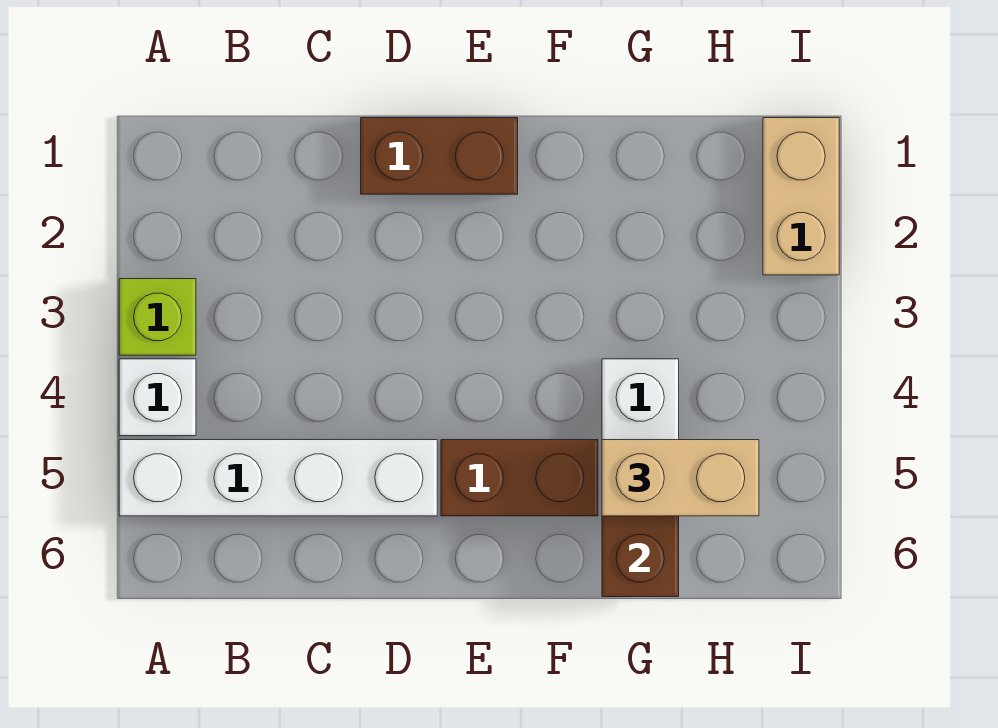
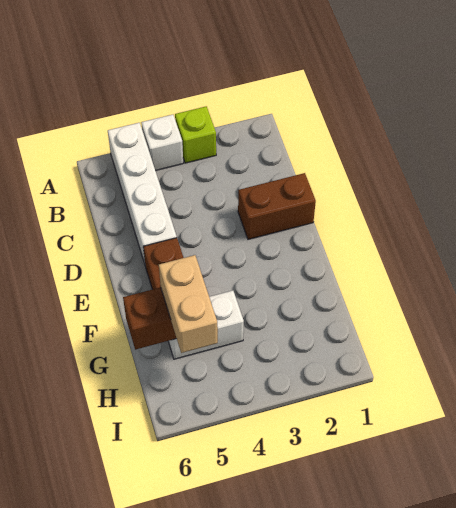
brown brick D1:E1 level 1 -> brown brick D1:D2 level 1
tan brick I1:I2 level 1 -> none

